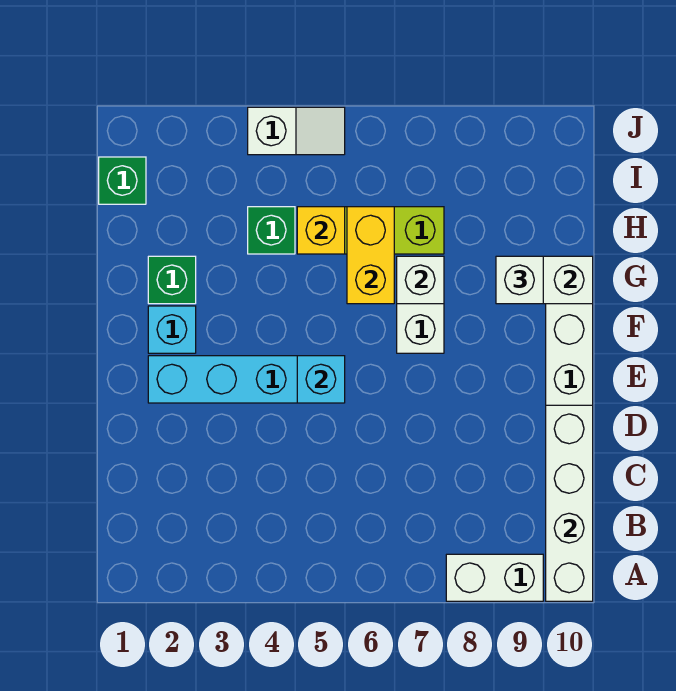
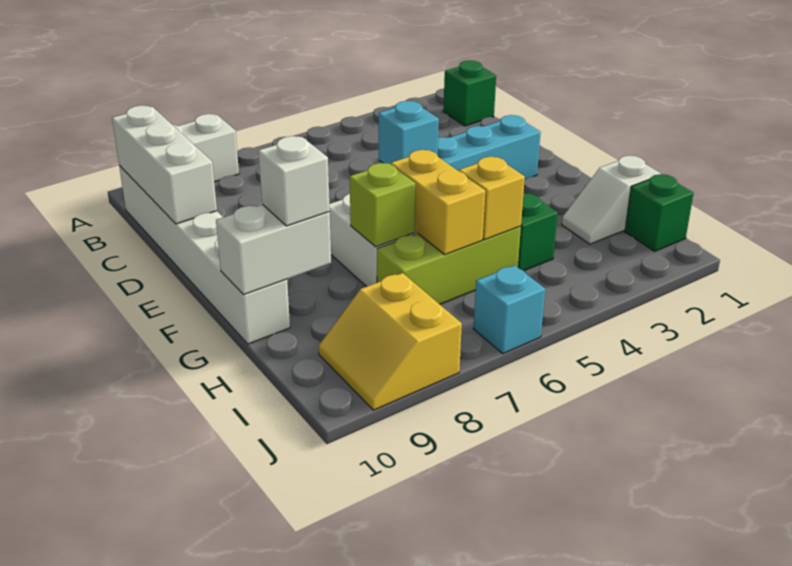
white brick A10:D10 level 2 -> white brick B10:D10 level 2
cyan brick F2 level 1 -> cyan brick J6 level 1
green brick G2 level 1 -> green brick B1 level 1
white brick G7 level 2 -> lime brick G7 level 2
none -> yellow slope I8:J9 level 1 top 8
white slope J4:J5 level 1 top 4 -> white slope H1:H2 level 1 top 1

